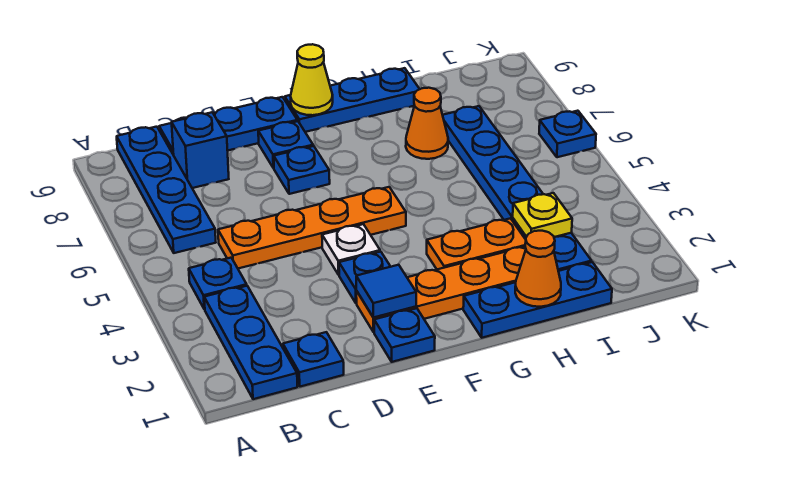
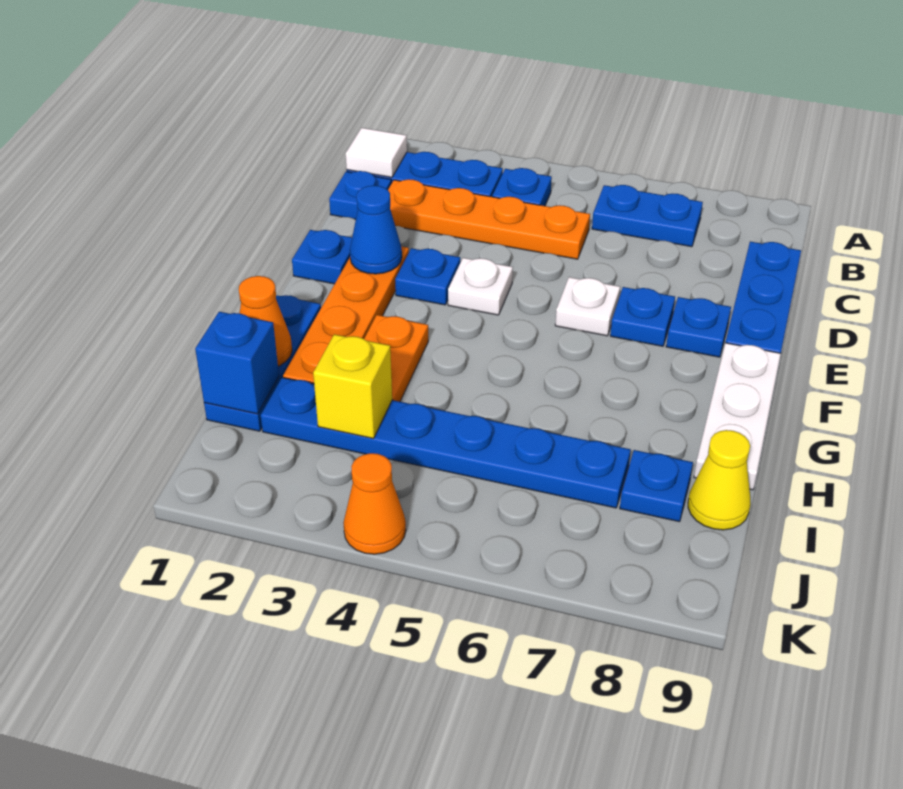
none -> white tile B1 level 2
blue plate B6:B9 level 1 -> blue plate B6:B7 level 1
orange plate C5:F5 level 1 -> orange plate C2:C5 level 1
blue brick C8 level 1 -> blue brick I1 level 2
blue tile E2 level 2 -> blue cone E2 level 2
none -> white plate E6 level 1
blue plate F9:H9 level 1 -> white plate F9:H9 level 1
yellow cone F9 level 2 -> yellow cone I9 level 1
orange cone H7 level 1 -> orange cone K4 level 1
yellow plate I3 level 2 -> yellow brick I3 level 2
blue plate K6 level 1 -> blue plate I8 level 1

